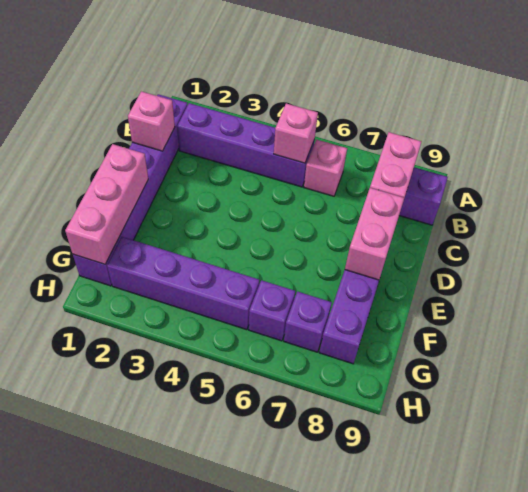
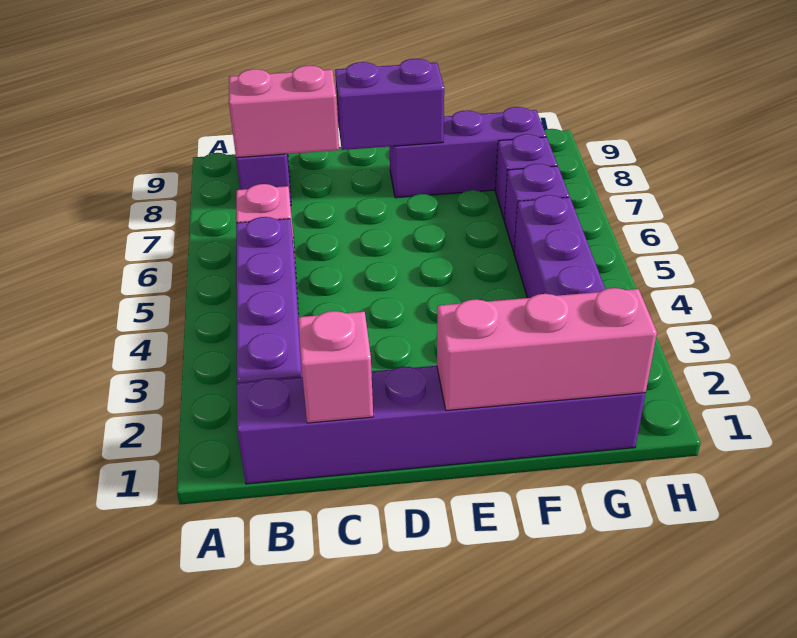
pink brick B5 level 2 -> none
pink brick D8:E8 level 2 -> purple brick D8:E8 level 2

